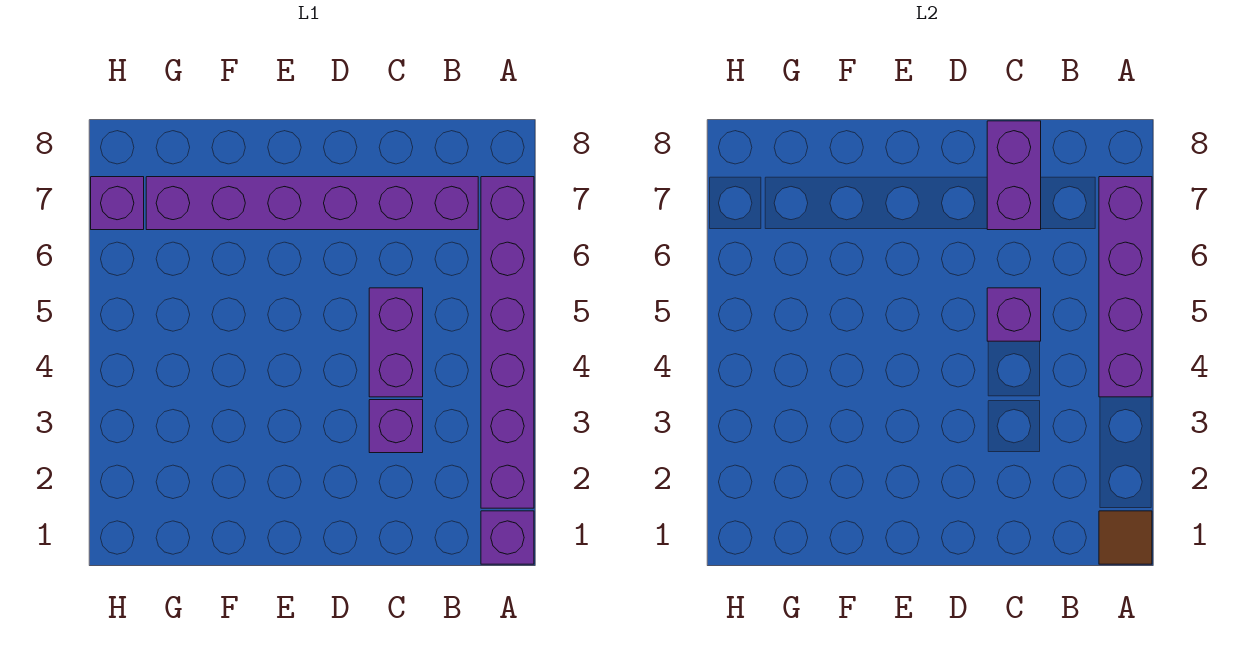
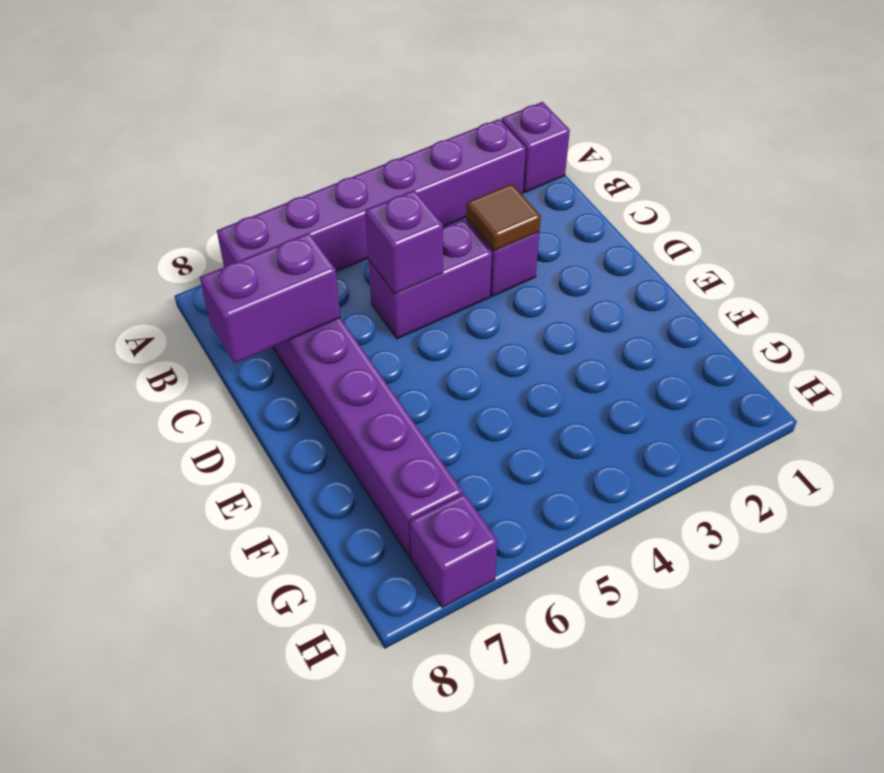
brown tile A1 level 2 -> brown tile C3 level 2
purple brick A4:A7 level 2 -> none

